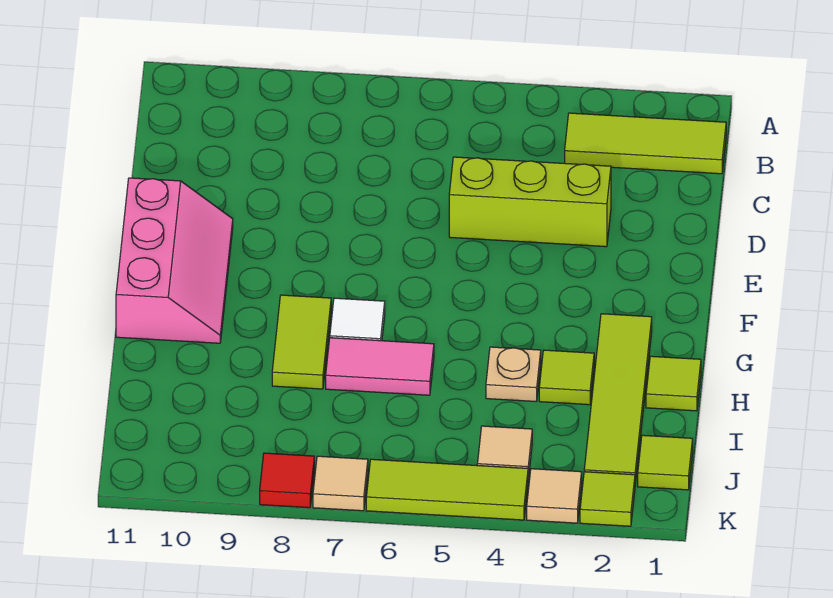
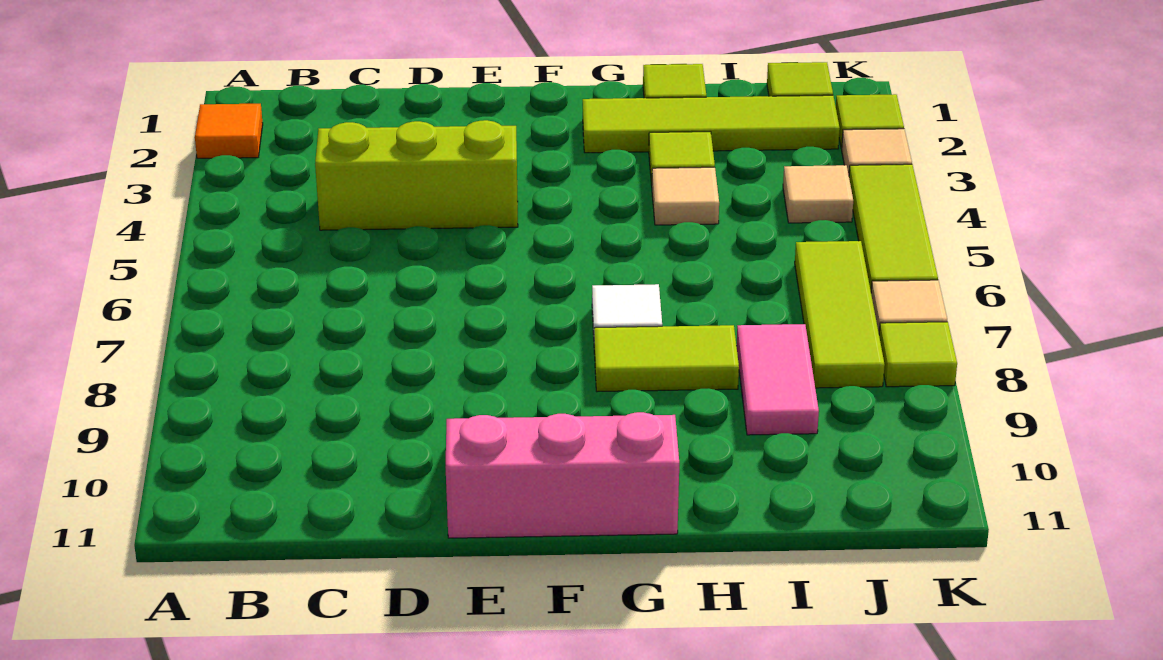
none -> orange tile A2 level 1
lime tile B1:B3 level 1 -> lime tile J6:J8 level 1
lime brick D3:D5 level 1 -> lime brick C4:E4 level 1
tan plate H4 level 1 -> tan tile H4 level 1
pink tile H6:H7 level 1 -> pink tile I8:I9 level 1
red tile K8 level 1 -> lime tile K8 level 1

